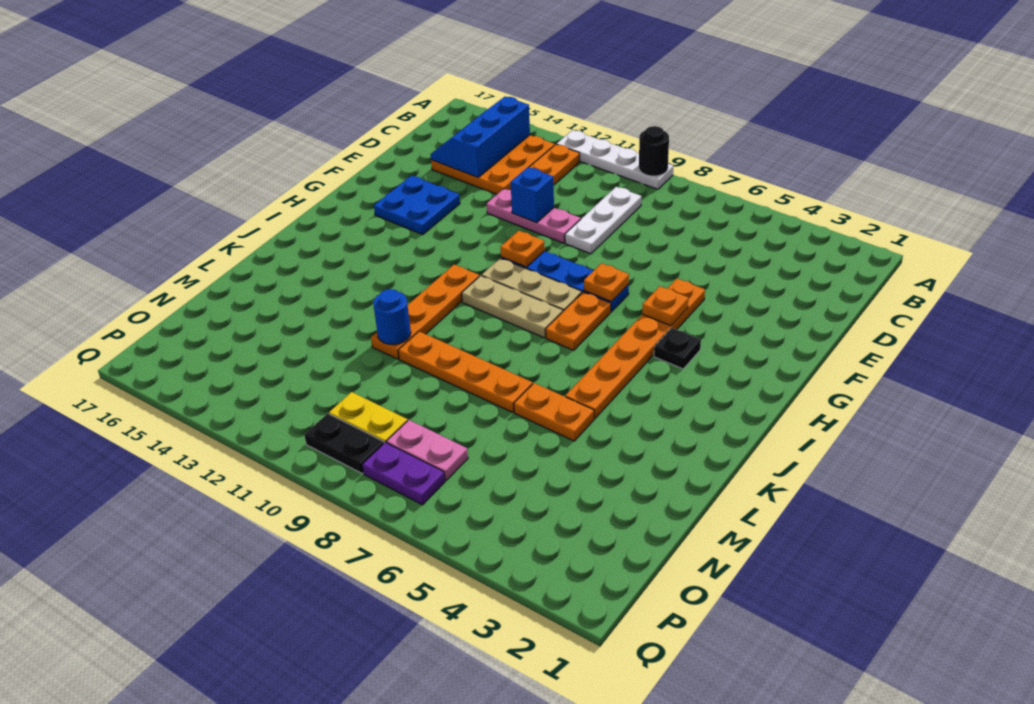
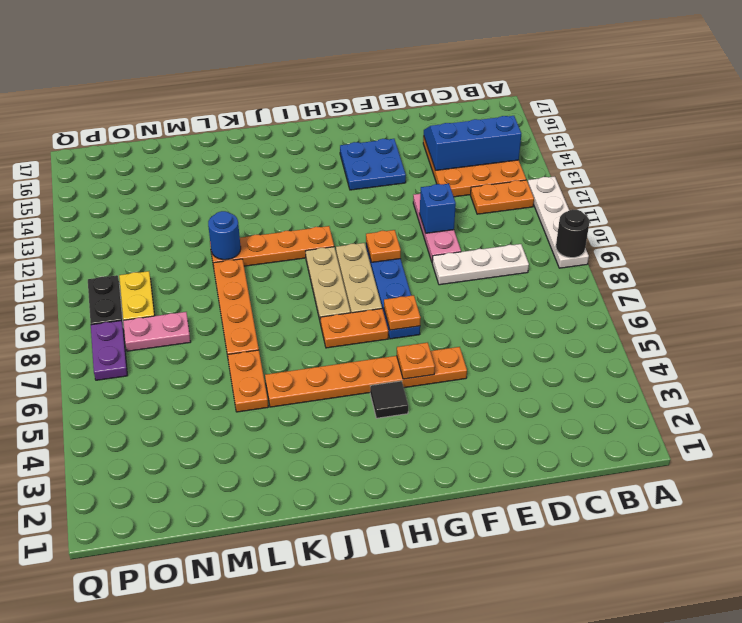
black plate H4 level 1 -> black tile H4 level 1
pink plate O7:O8 level 1 -> pink plate N8:O8 level 1

